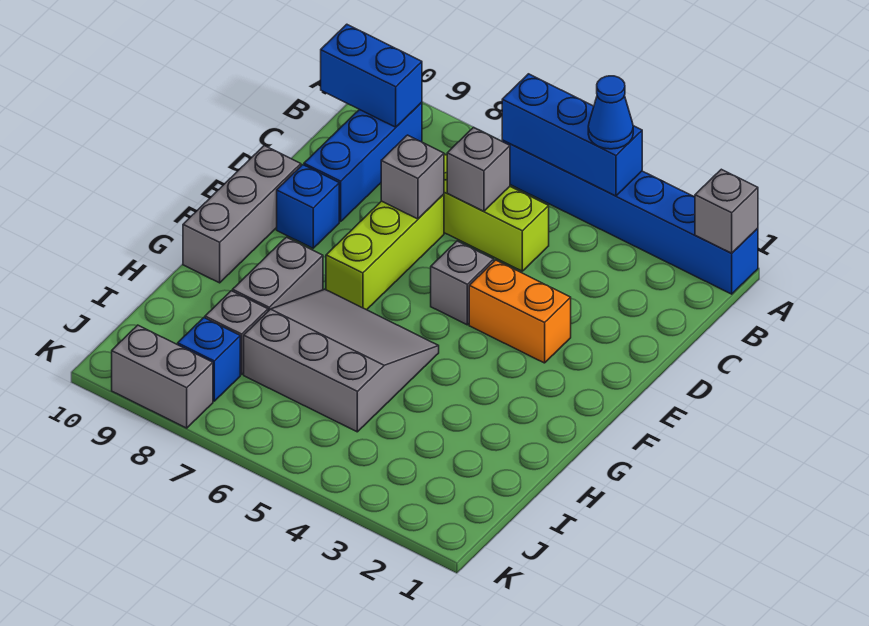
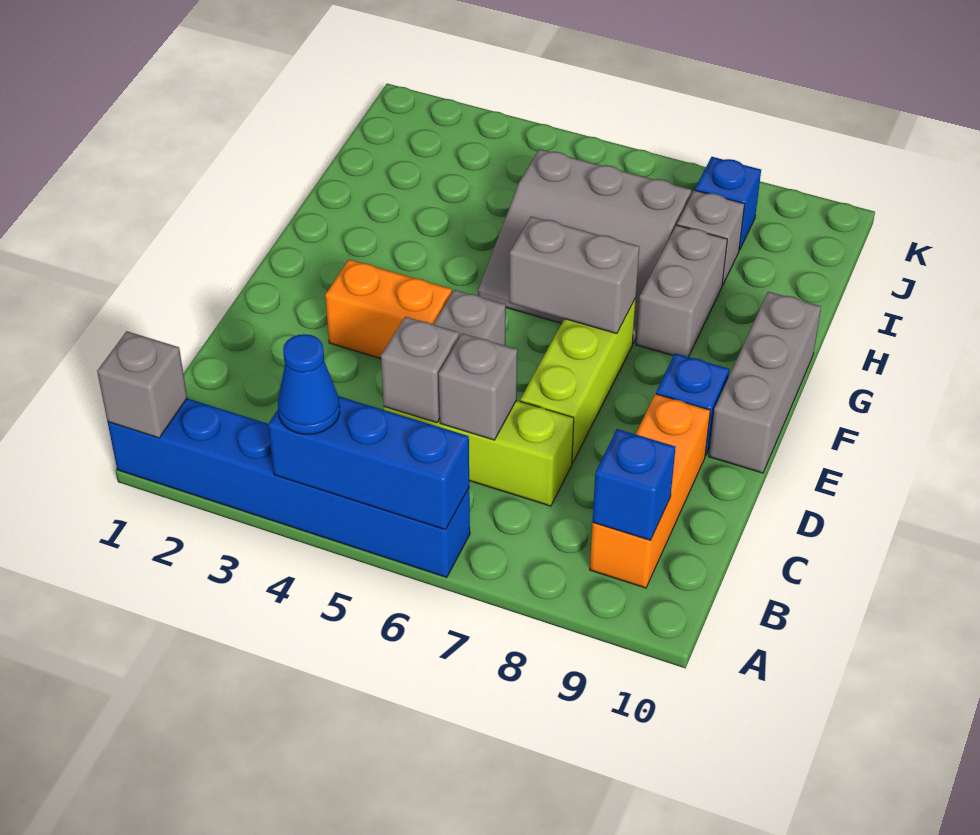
blue brick B9:D9 level 1 -> orange brick B9:D9 level 1
blue brick B9:B10 level 2 -> blue brick B9 level 2
grey brick D7 level 2 -> grey brick C5 level 2
grey brick K8:K9 level 1 -> grey brick F6:F7 level 2

